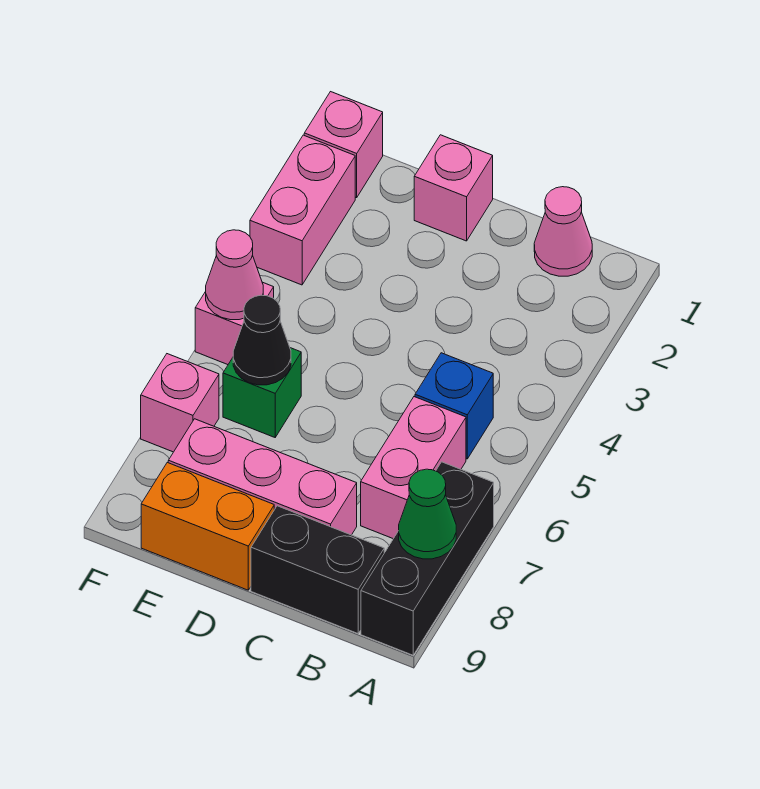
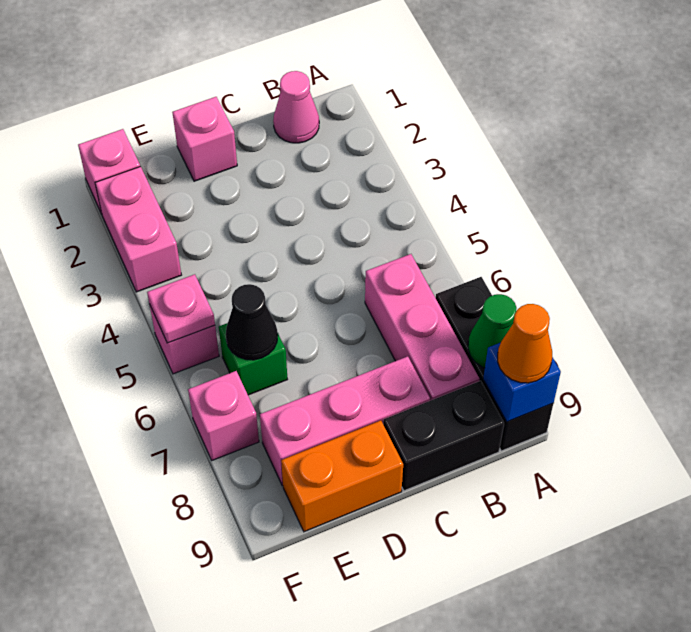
none -> orange cone A9 level 3
blue brick B5 level 1 -> blue brick A9 level 2
pink brick B6:B7 level 1 -> pink brick B6:B8 level 1
pink cone F5 level 2 -> pink plate F5 level 2

